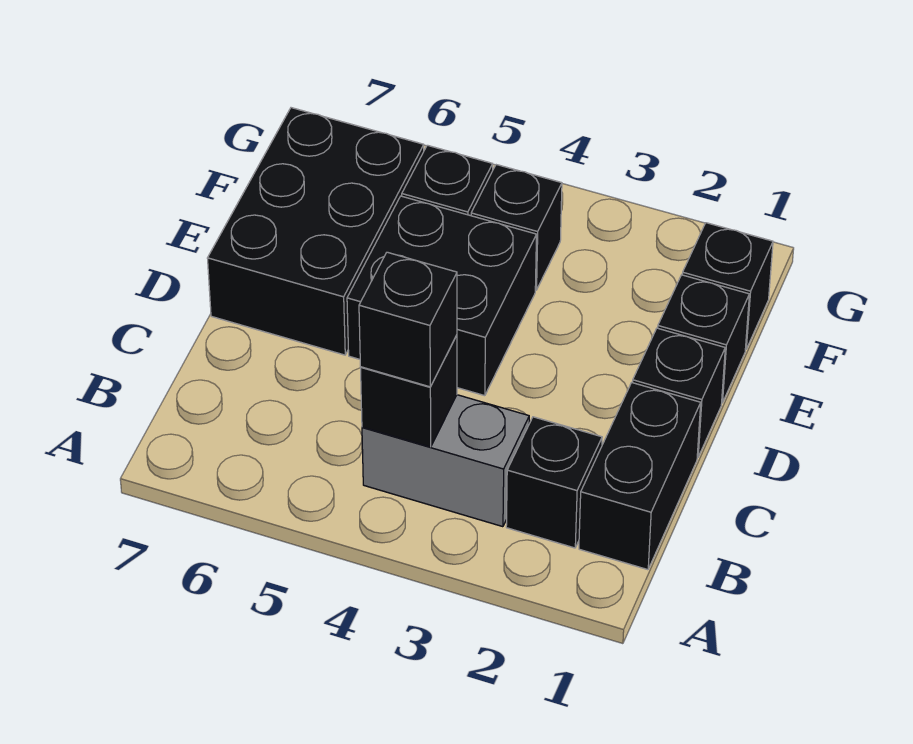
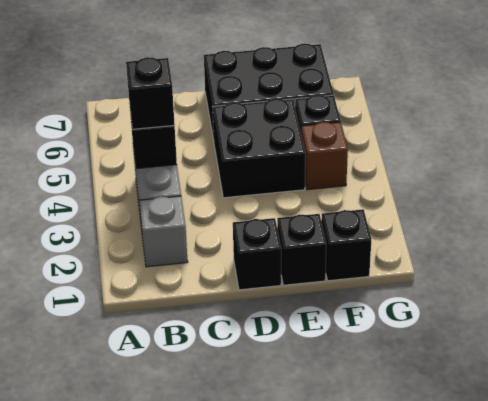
black brick B1:C1 level 1 -> none
black brick B2 level 1 -> grey brick B2 level 1
black brick F4 level 1 -> brown brick F4 level 1

